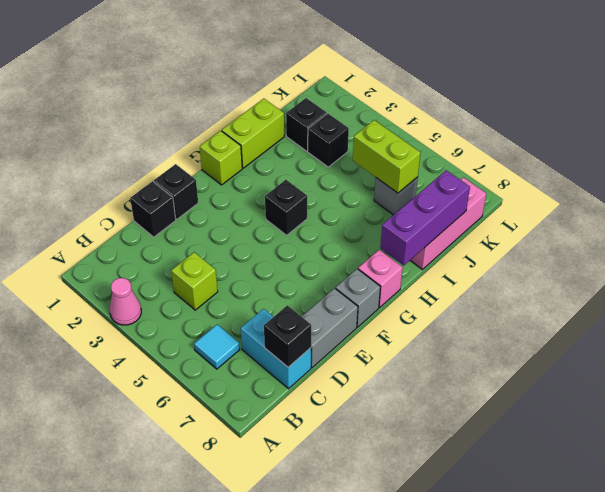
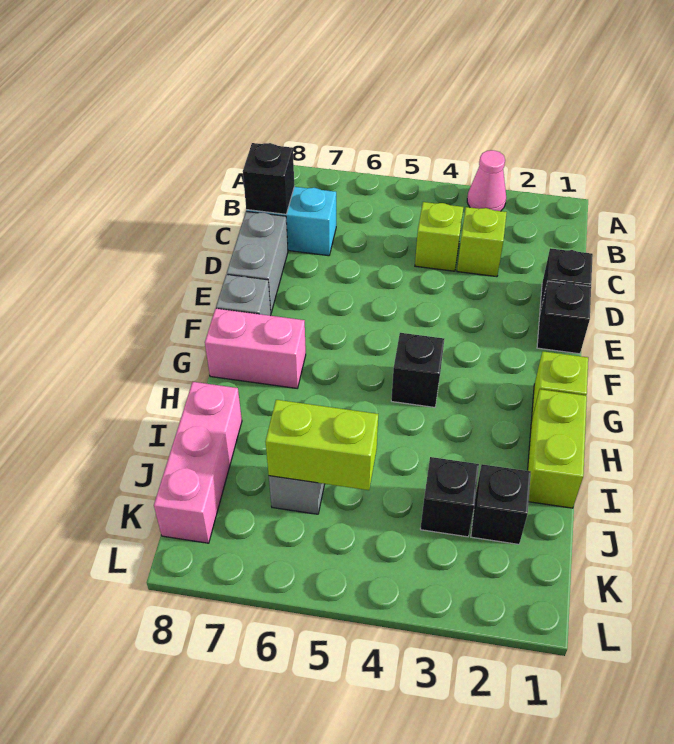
cyan tile B6 level 1 -> none
none -> lime brick C3 level 1
pink brick G8 level 1 -> pink brick G7:G8 level 1
purple brick H8:J8 level 2 -> none

